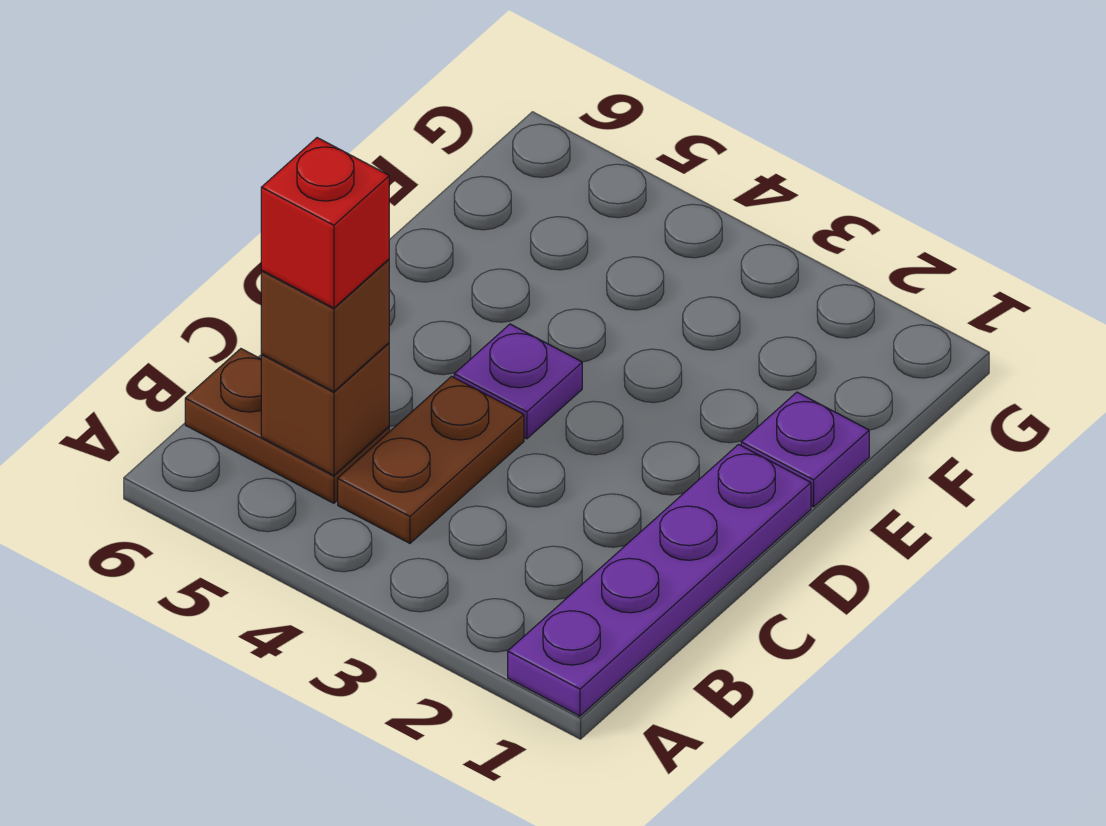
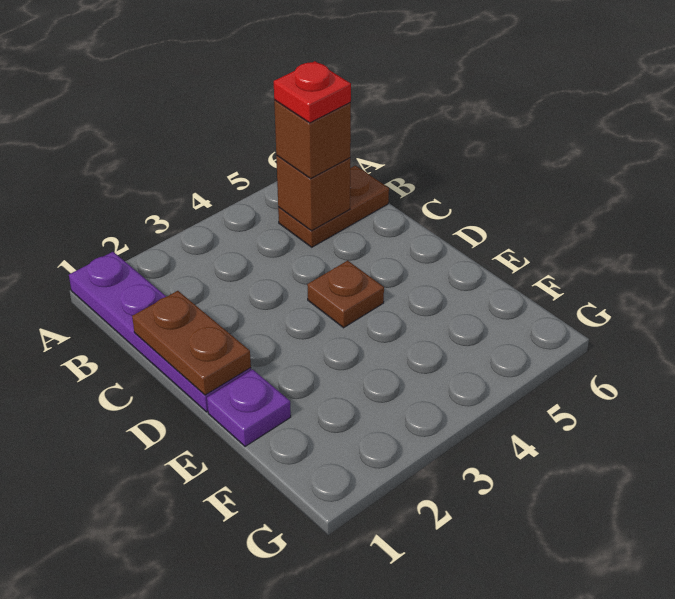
brown plate B4:C4 level 1 -> brown plate C1:D1 level 2
red brick B5 level 4 -> red plate B5 level 4
purple plate D4 level 1 -> brown plate D4 level 1

